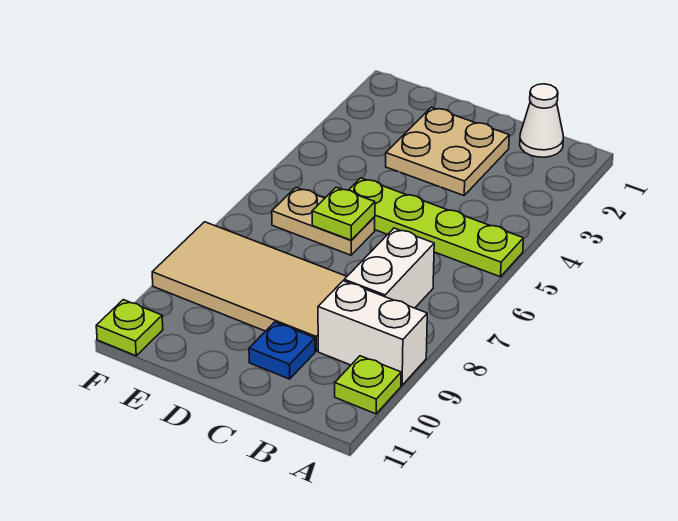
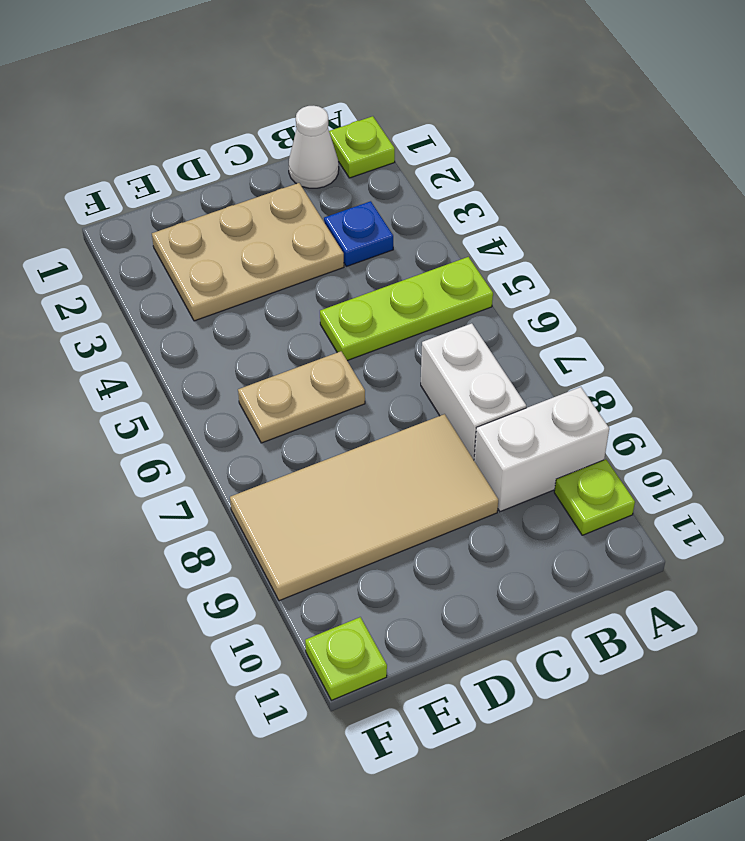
lime plate A5:D5 level 1 -> lime plate A5:C5 level 1
tan plate C2:D3 level 1 -> tan plate C2:E3 level 1
blue plate C10 level 1 -> blue plate B3 level 1
lime plate D6 level 2 -> lime plate A1 level 1

